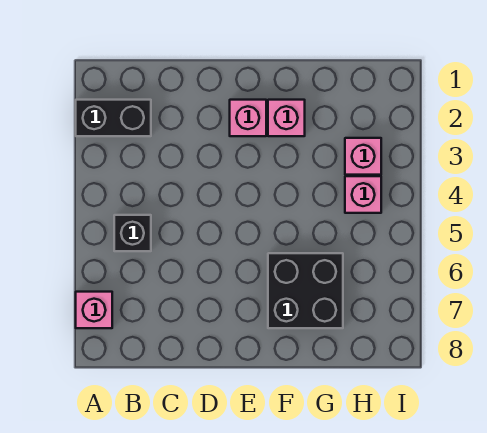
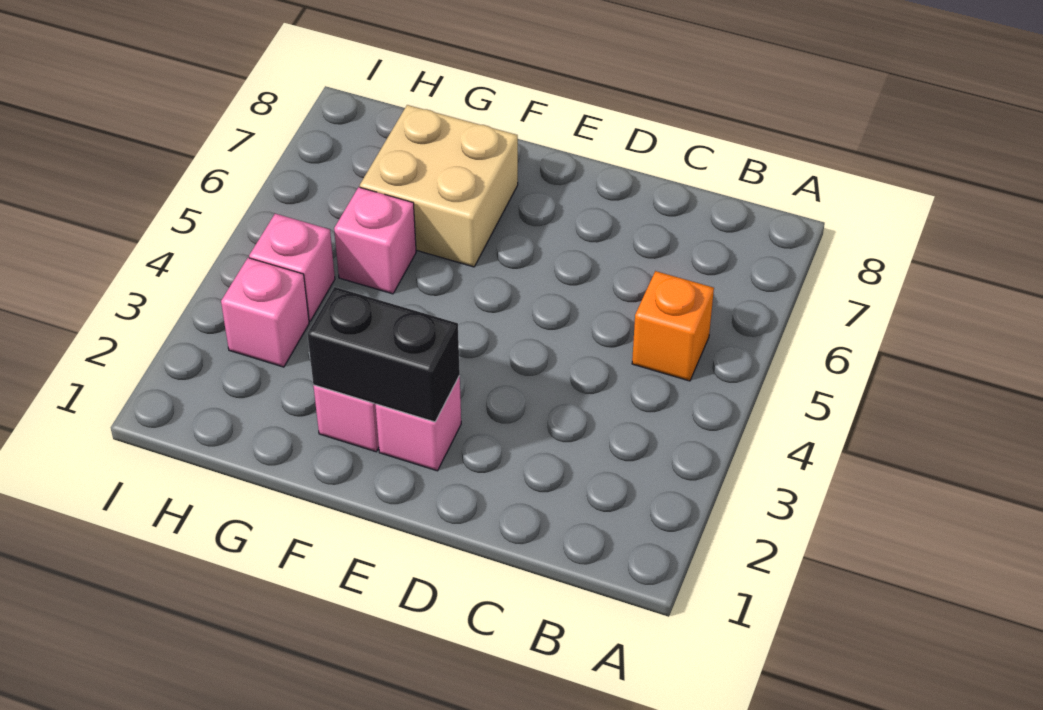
black brick A2:B2 level 1 -> black brick E2:F2 level 2
pink brick A7 level 1 -> pink brick G5 level 1
black brick B5 level 1 -> orange brick B5 level 1
black brick F6:G7 level 1 -> tan brick F6:G7 level 1

